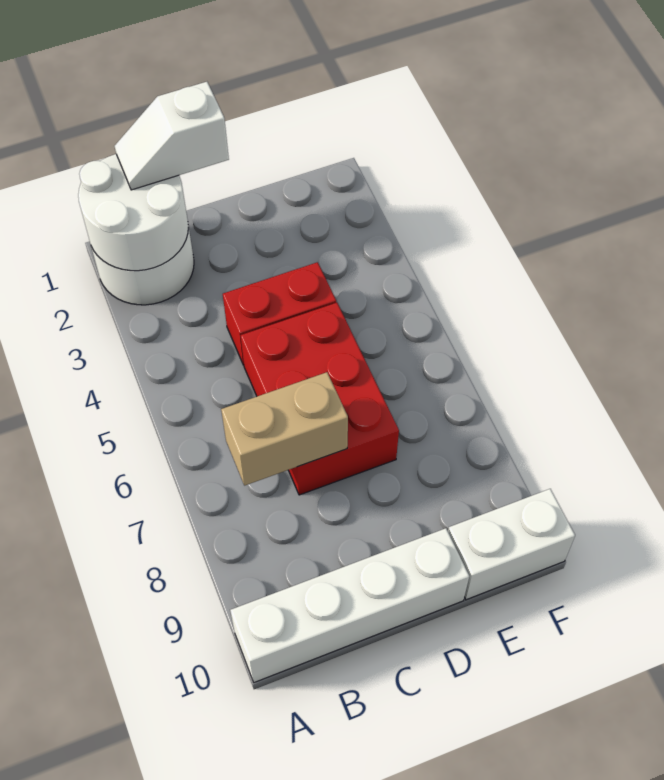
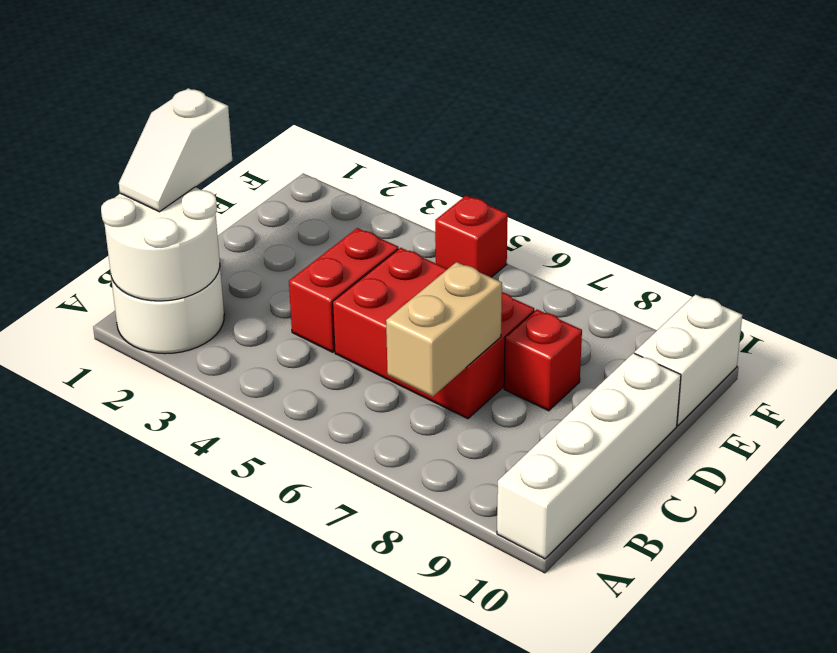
none -> red brick D8 level 1
none -> red brick F5 level 1

